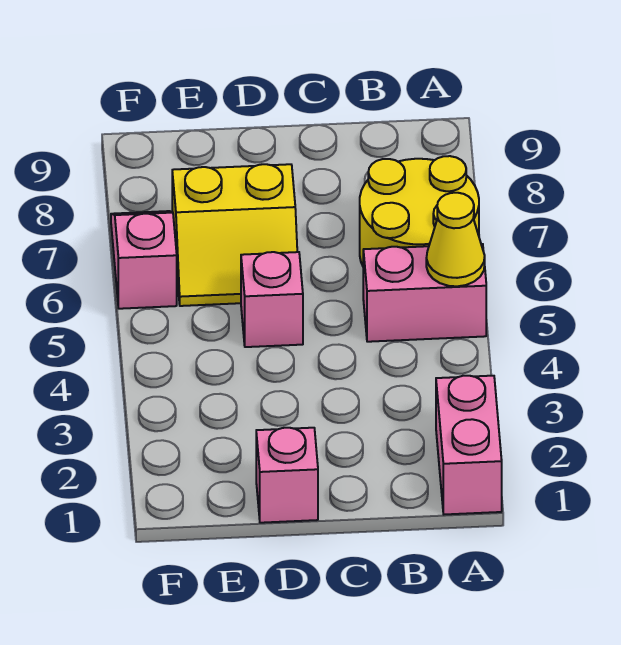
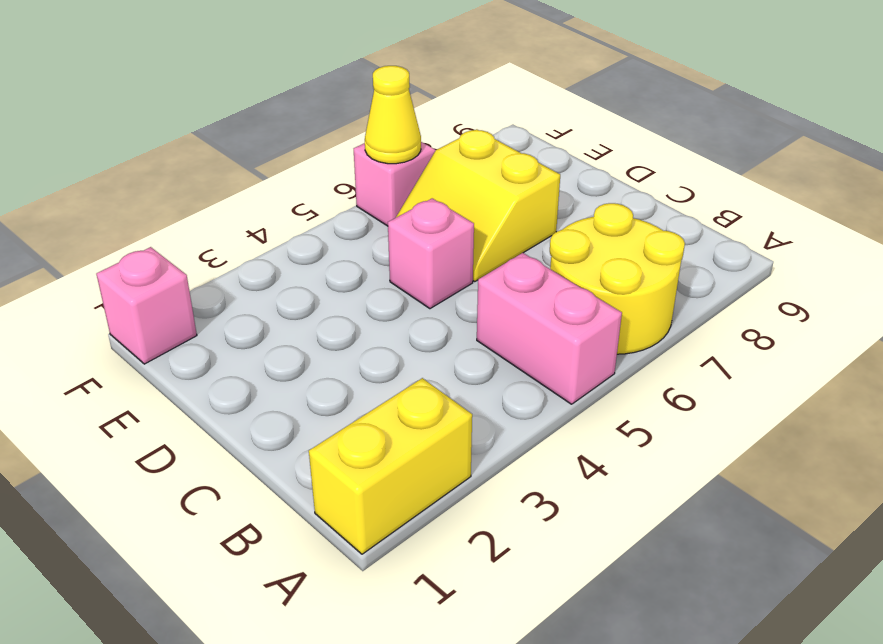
pink brick A1:A2 level 1 -> yellow brick A1:A2 level 1
yellow cone A5 level 2 -> yellow cone F6 level 2
pink brick D1 level 1 -> pink brick F1 level 1

